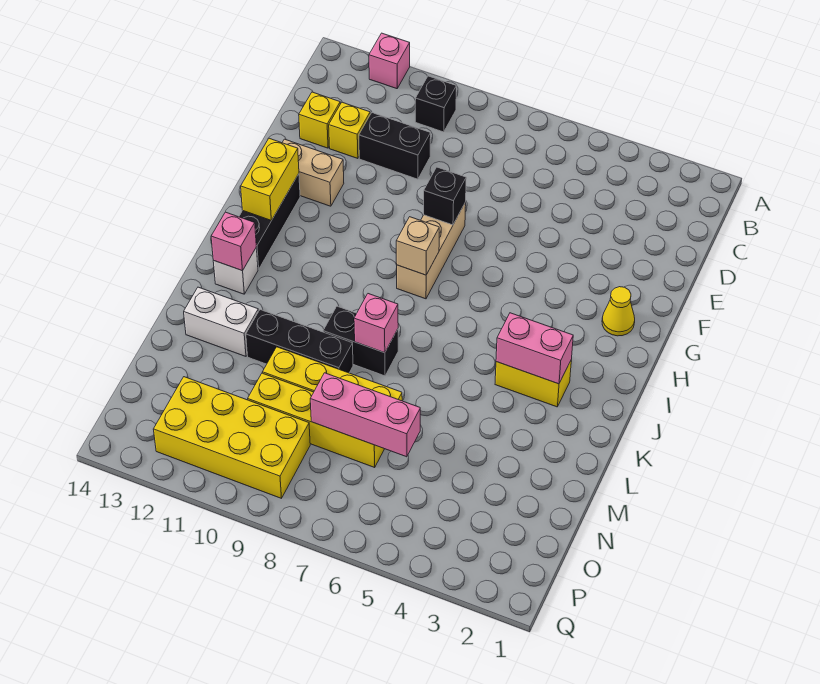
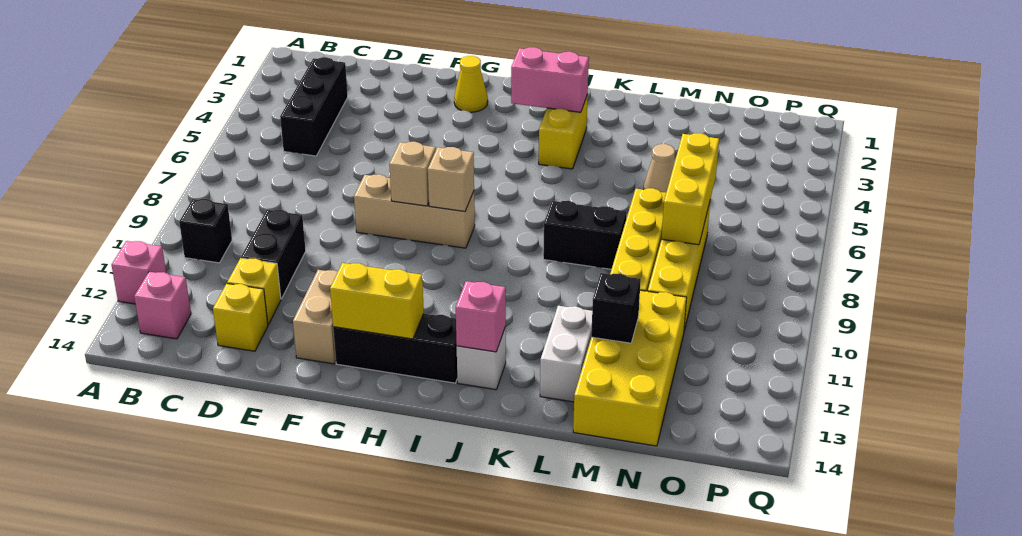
black brick F8 level 2 -> black brick M12 level 2
none -> tan brick G8 level 2
pink brick J3:J4 level 2 -> pink brick I3:J3 level 2
black brick K8:K9 level 1 -> black brick K8:L8 level 1
pink brick K8 level 2 -> pink brick B13 level 1
black brick L9:L11 level 1 -> black brick C3:C5 level 1
none -> tan cone M5 level 1
pink brick N6:N8 level 2 -> yellow brick N6:N8 level 2
yellow brick O9:P12 level 1 -> yellow brick M11:N14 level 1

